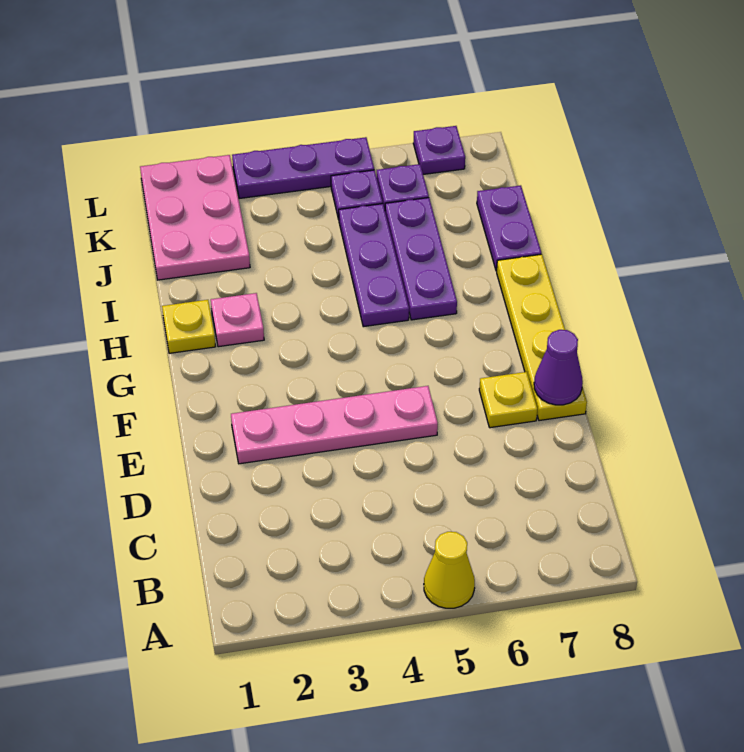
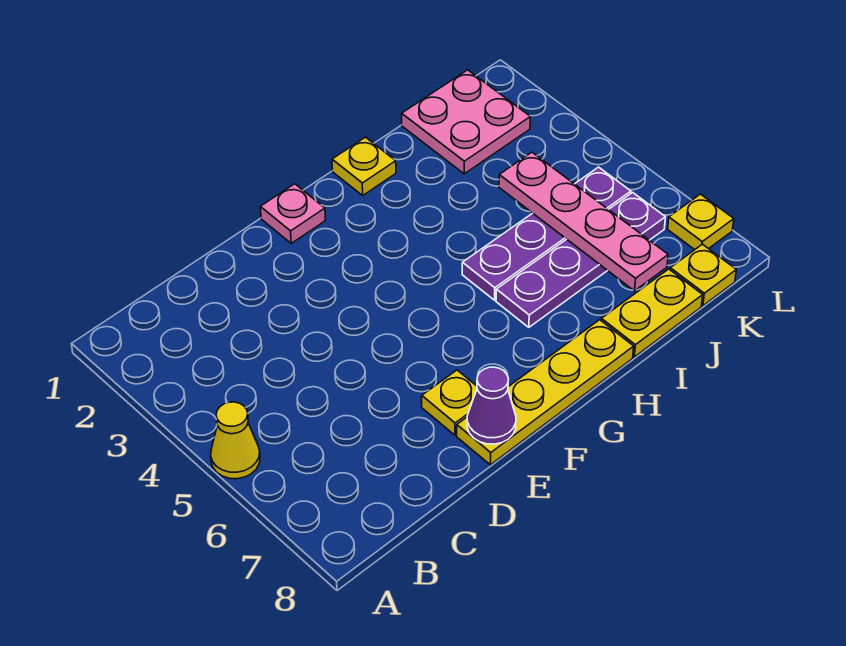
pink plate E2:E5 level 1 -> pink plate J4:J7 level 2
pink plate H2 level 1 -> pink plate F1 level 1
purple plate I8:J8 level 1 -> yellow plate I8:J8 level 1
pink plate J1:L2 level 1 -> pink plate J1:K2 level 1
none -> yellow plate K8 level 1
purple plate L3:L5 level 1 -> none
purple plate L7 level 1 -> yellow plate L7 level 1

